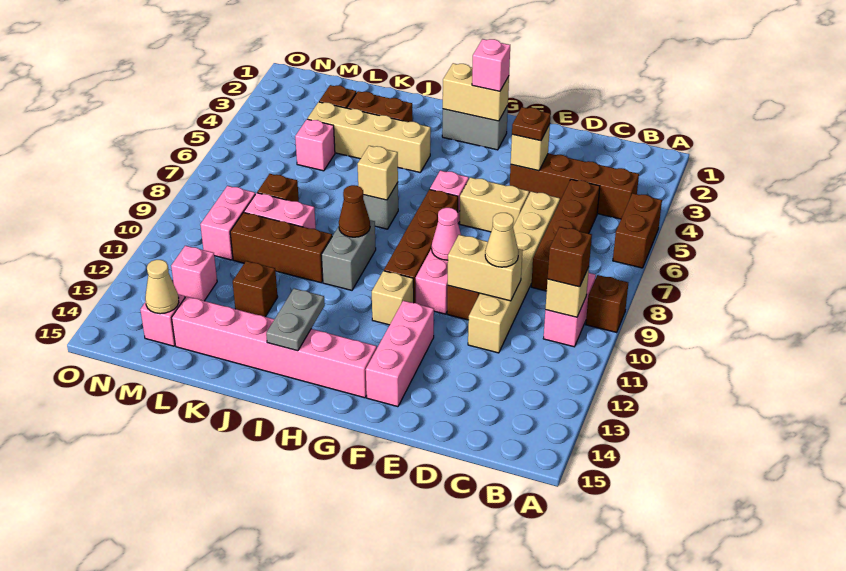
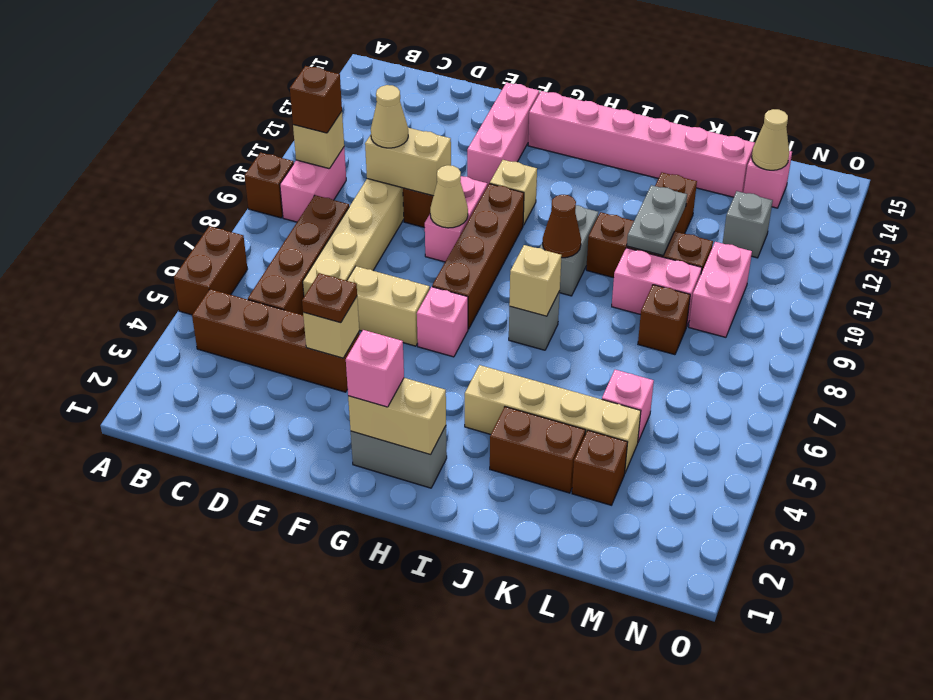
pink cone F9 level 2 -> tan cone F9 level 2
grey plate I13:I14 level 2 -> grey plate K10:K11 level 2
pink brick M12 level 1 -> grey brick M12 level 1

